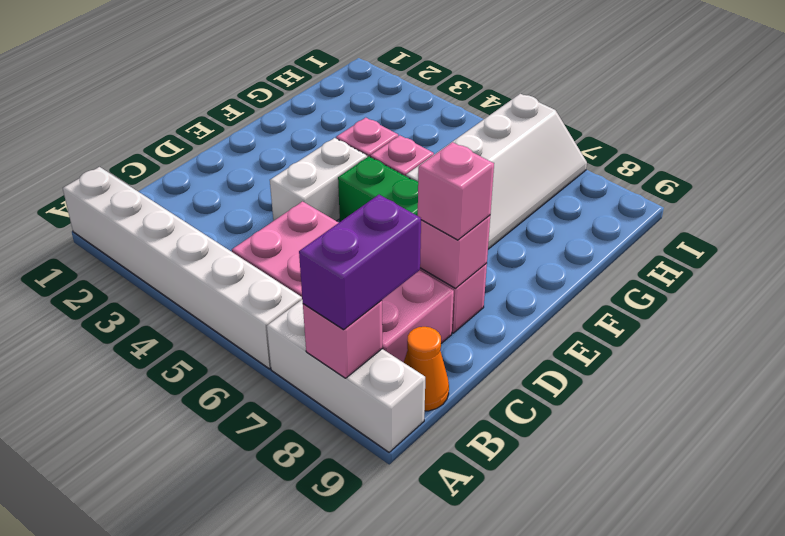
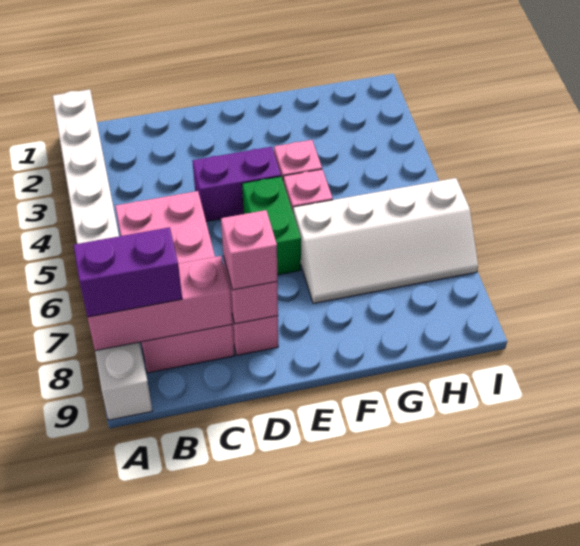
pink brick A8 level 2 -> pink brick A8:C8 level 2
orange cone B9 level 1 -> none
white brick D4:E4 level 1 -> purple brick D4:E4 level 1

